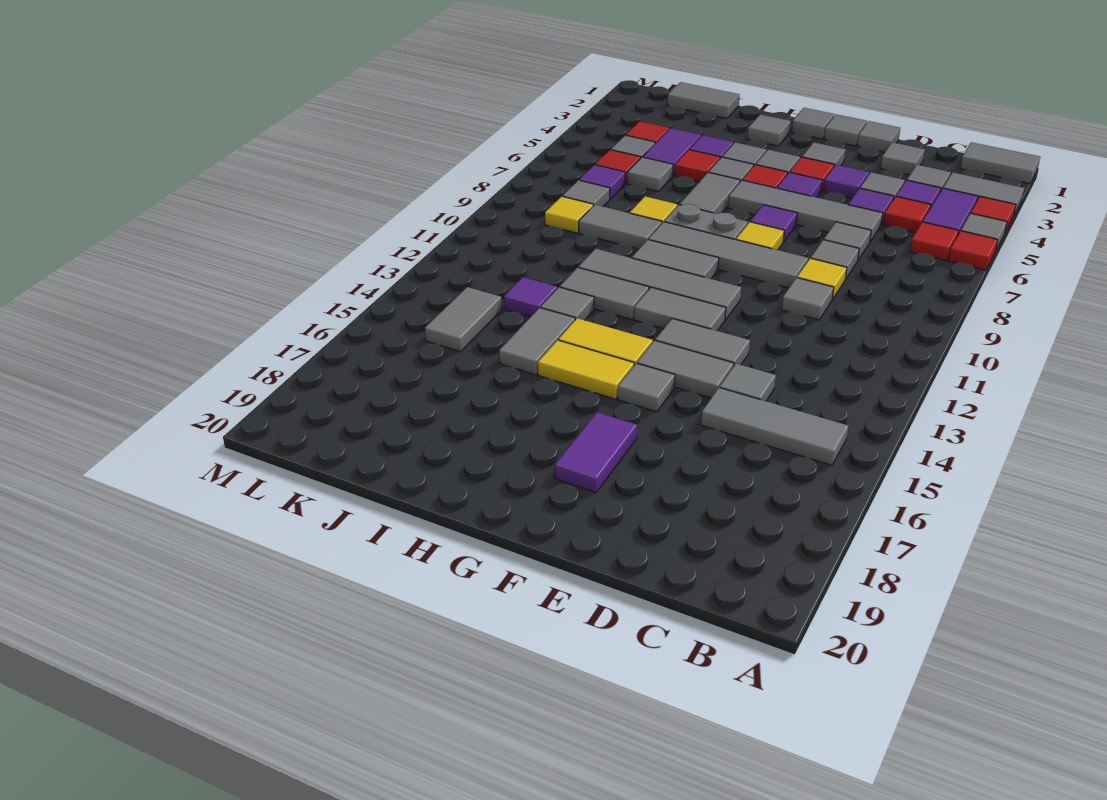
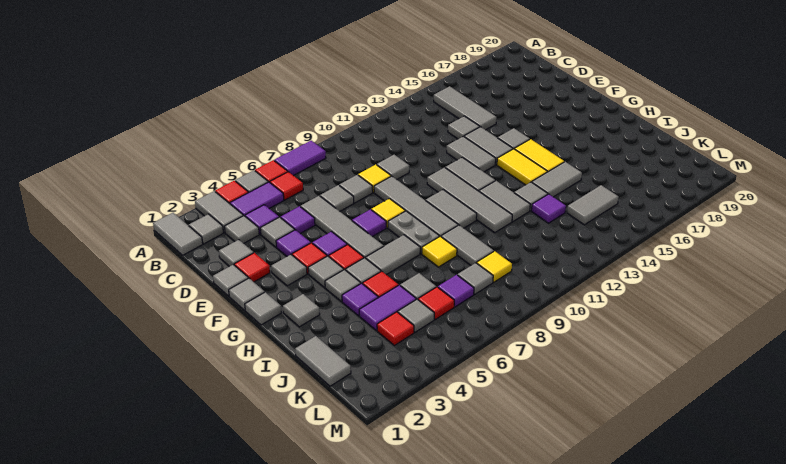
none -> grey tile B2 level 1
red tile C5 level 1 -> red tile E2 level 1
purple tile F17:F18 level 1 -> purple tile A7:A8 level 1

